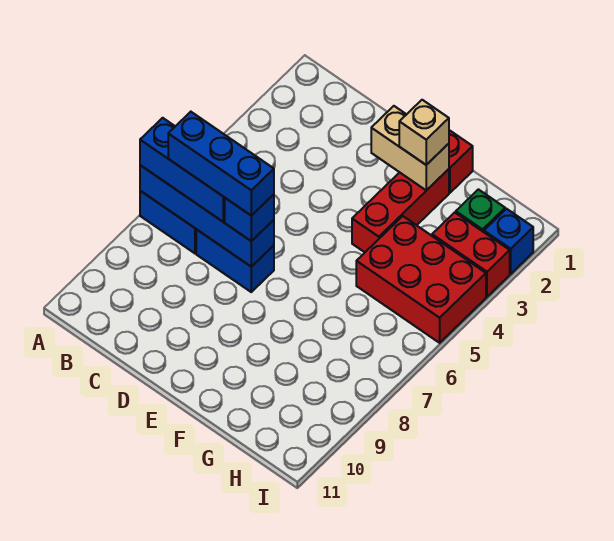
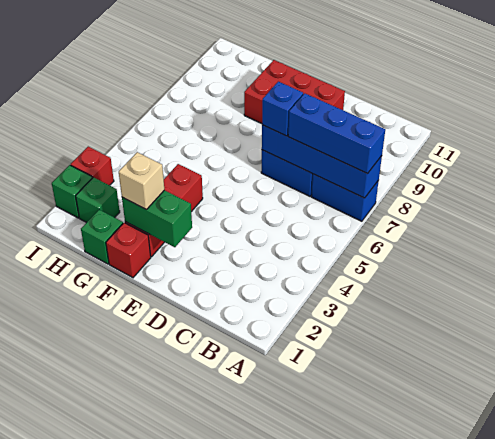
blue brick B7:D7 level 4 -> none
tan brick E2:F2 level 2 -> green brick E2:F2 level 2
none -> green brick G1 level 1
red brick G4:I5 level 1 -> red brick D9:F10 level 1
red brick H3:I3 level 1 -> red brick I3 level 1
blue brick I2 level 1 -> green brick I2 level 1

